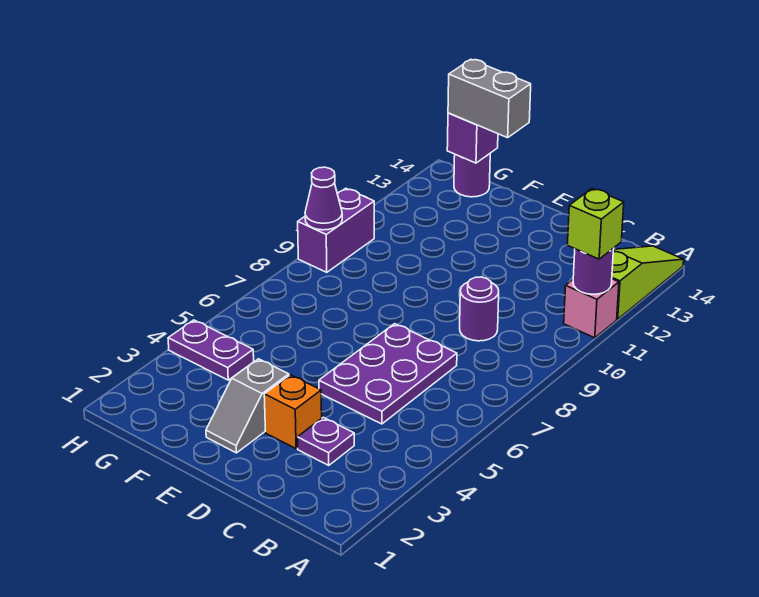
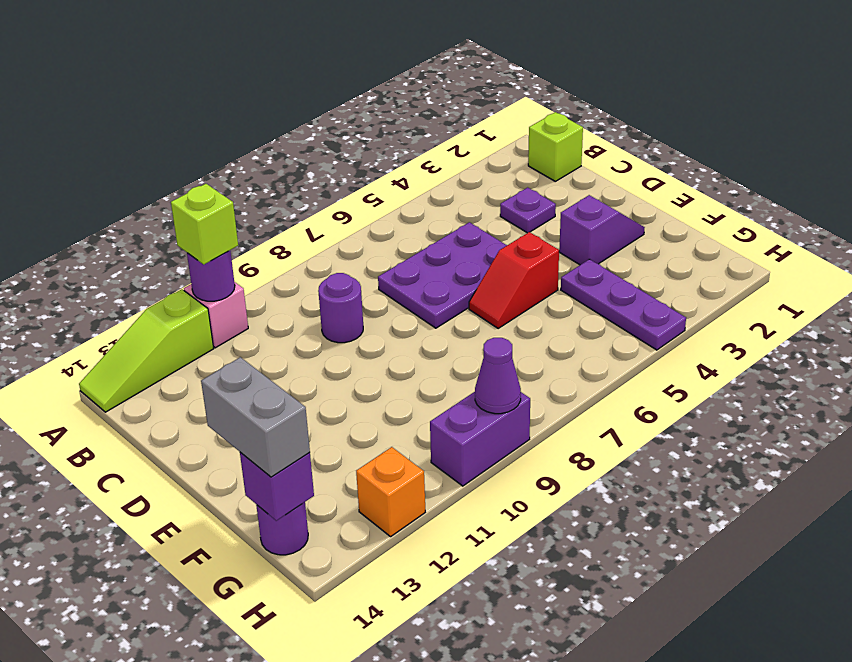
none -> lime brick B1 level 1
orange brick D3 level 1 -> orange brick H12 level 1
grey slope E2:E3 level 1 top 3 -> purple slope E2:E3 level 1 top 3
none -> red slope E5:E6 level 1 top 5
purple plate G4:H4 level 1 -> purple plate F4:H4 level 1

